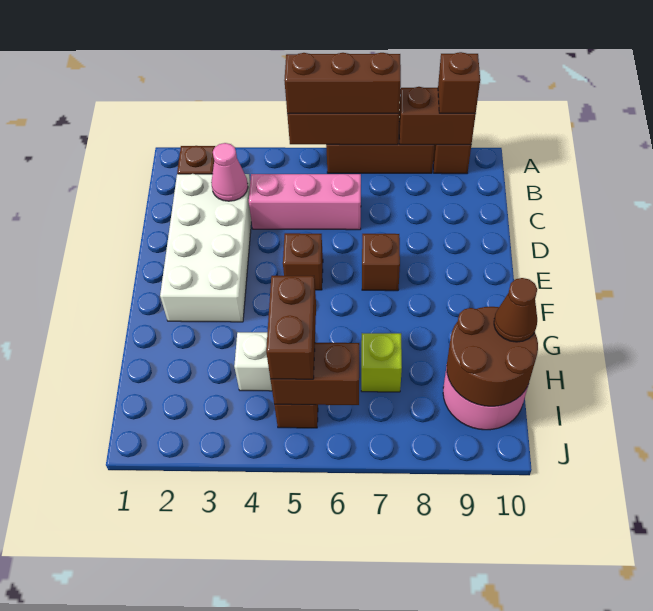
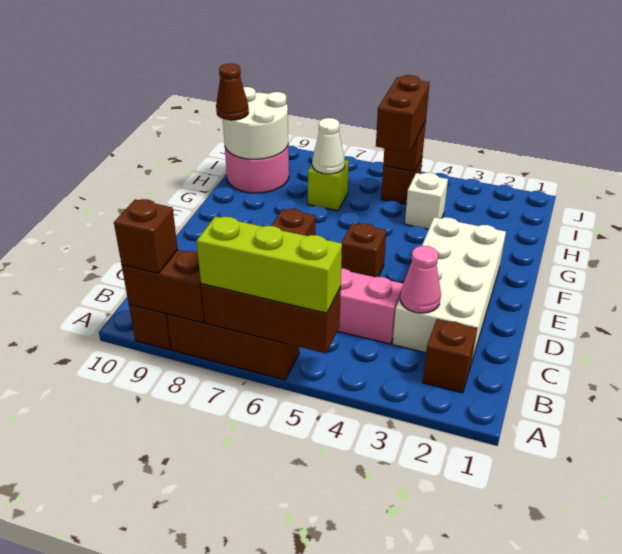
brown brick A5:A7 level 3 -> lime brick A5:A7 level 3
none -> white cone H7 level 2
brown round brick H9:I10 level 2 -> white round brick H9:I10 level 2
brown brick I5:I6 level 2 -> brown brick I5 level 2

